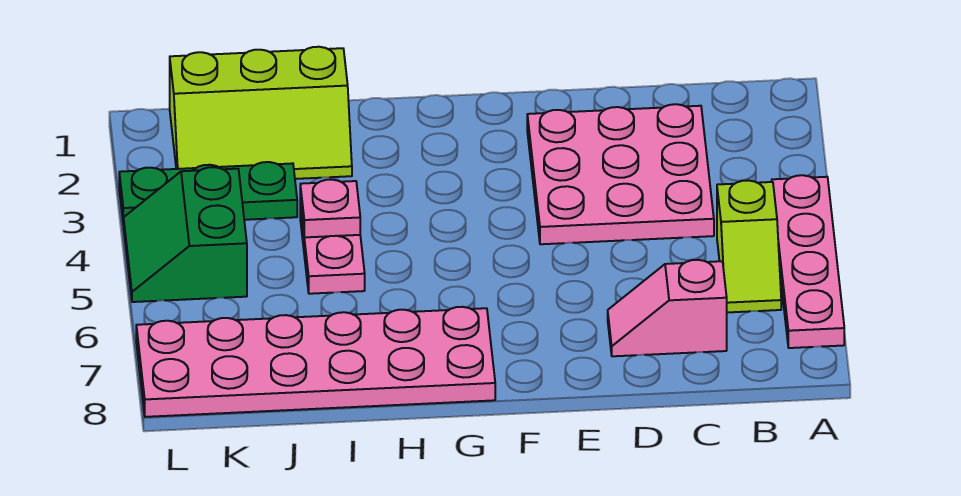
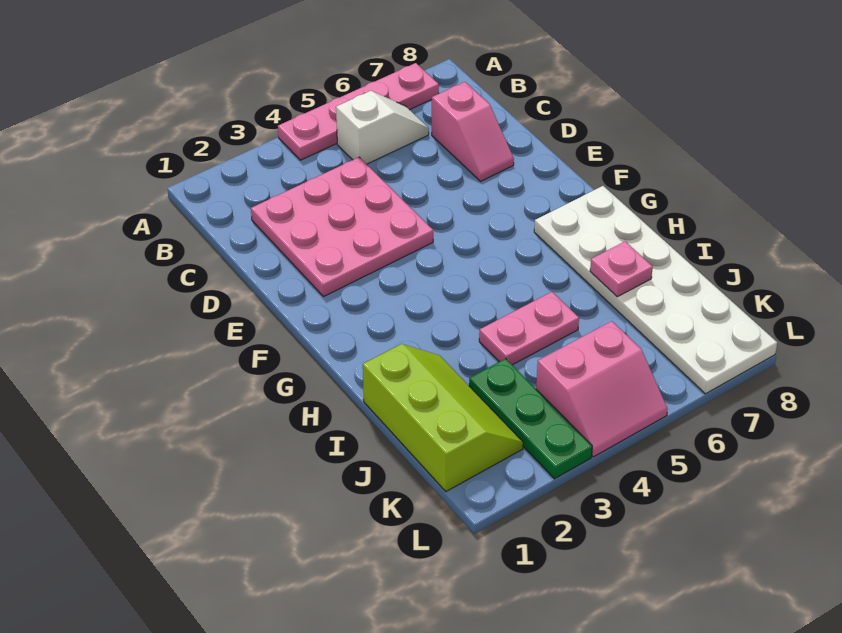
lime slope B5:B6 level 1 top 5 -> white slope B5:B6 level 1 top 5
pink plate G7:L8 level 1 -> white plate G7:L8 level 1
pink plate I4 level 2 -> pink plate I7 level 2
green slope K4:L5 level 1 top K -> pink slope K4:L5 level 1 top K

